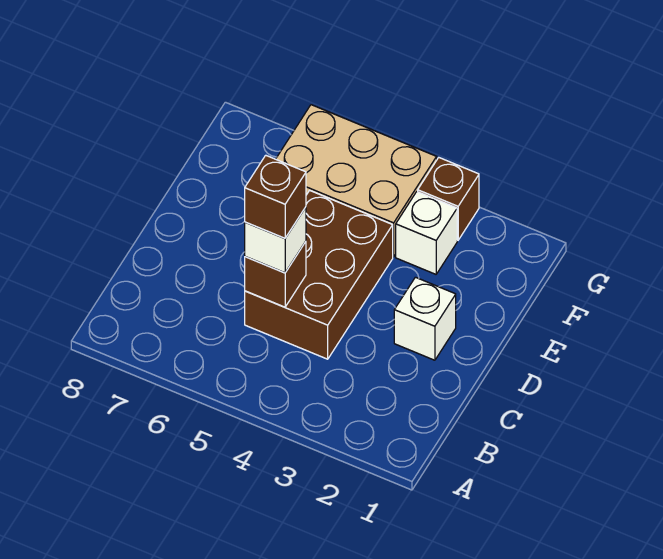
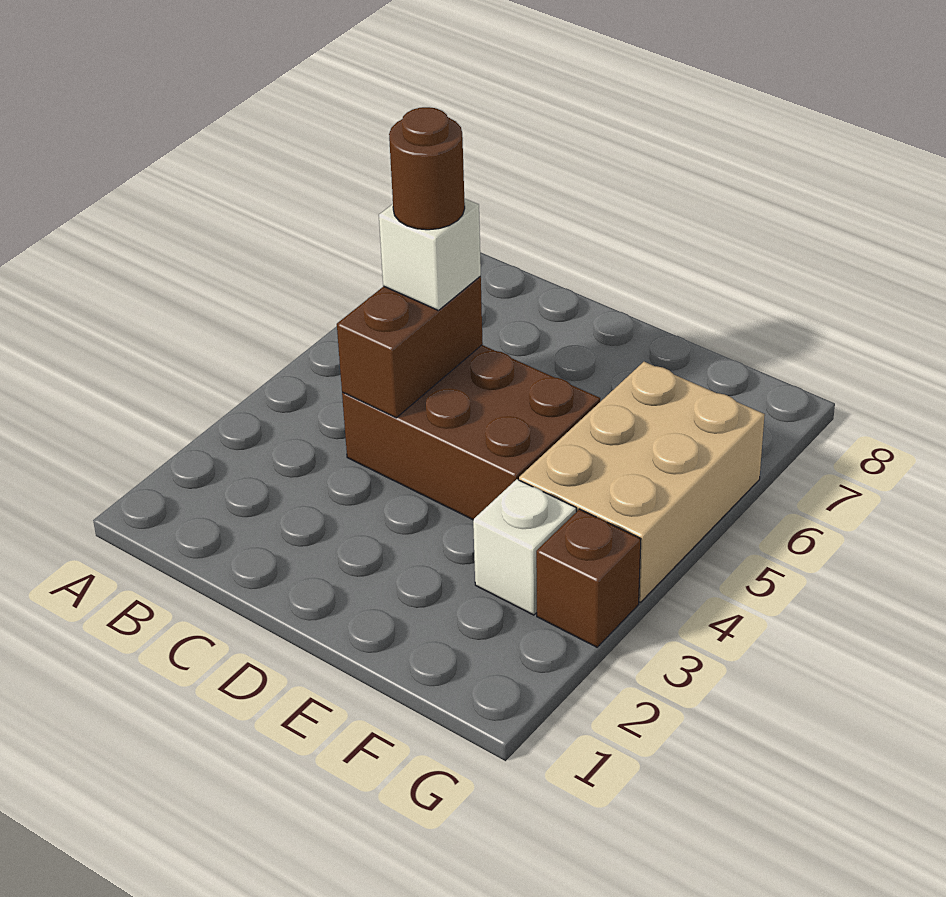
brown brick C5 level 2 -> brown brick C4:C5 level 2
brown brick C5 level 4 -> brown round brick C5 level 4
white brick D2 level 1 -> none

